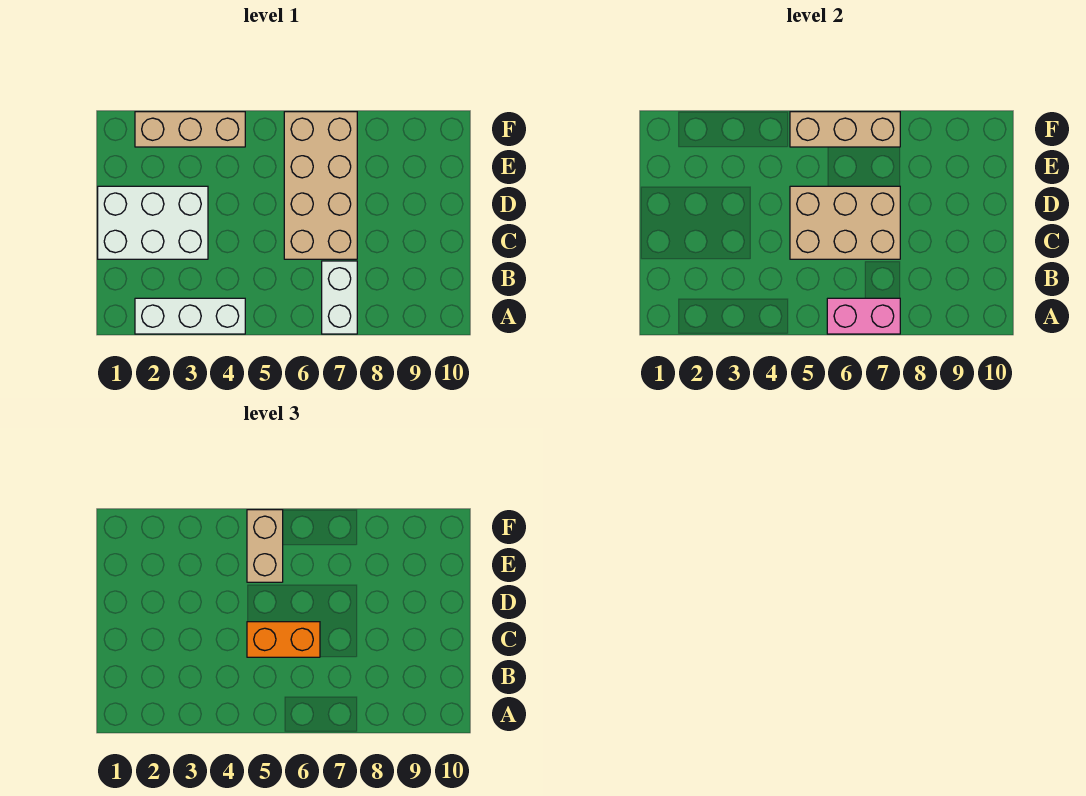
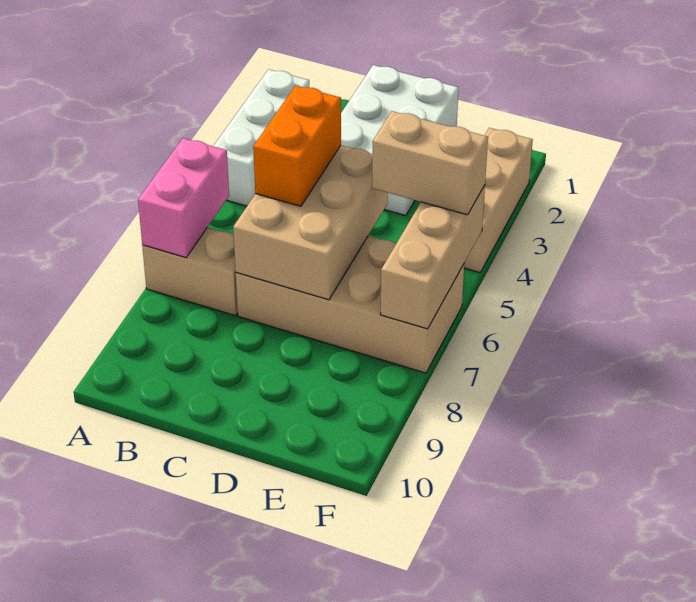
white brick A7:B7 level 1 -> tan brick A7:B7 level 1

